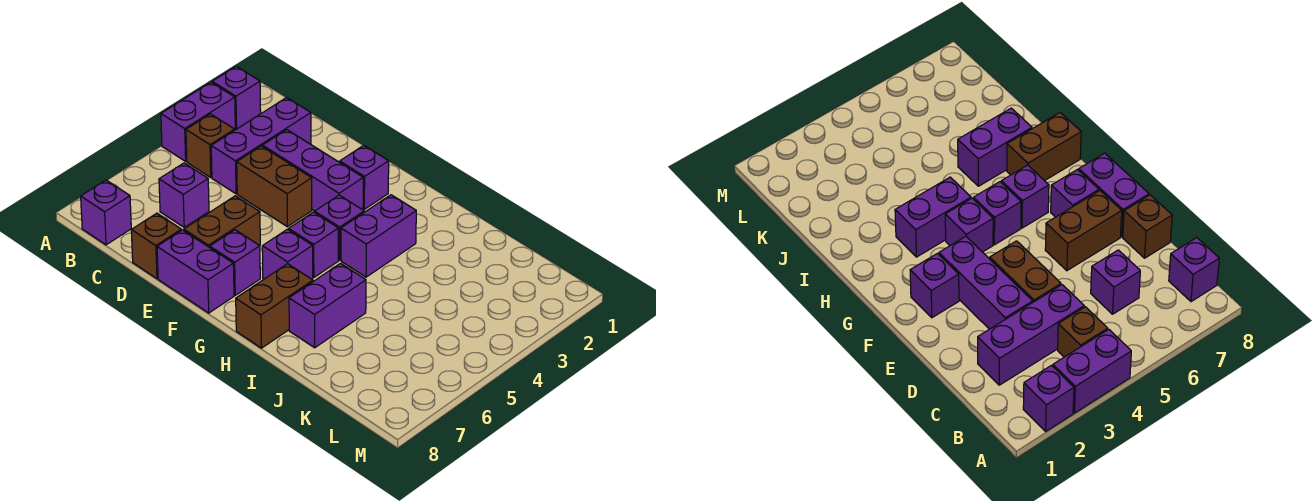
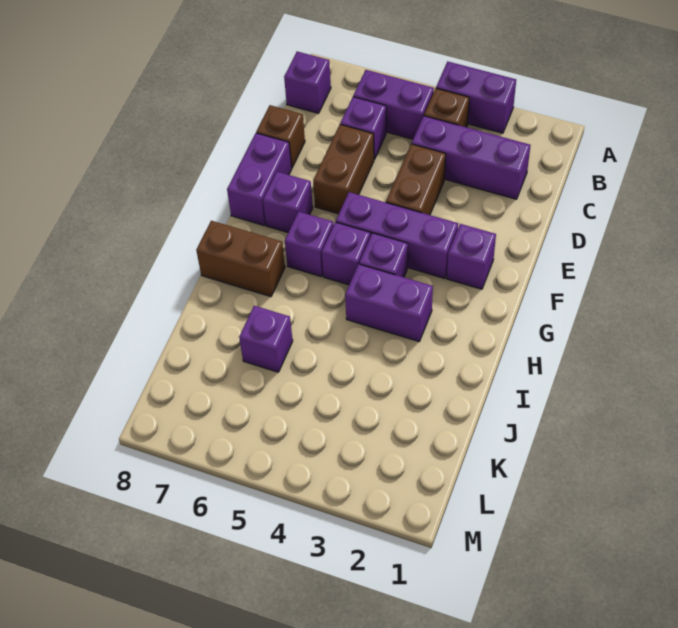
purple brick A2 level 1 -> purple brick J6 level 1
purple brick D3:F3 level 1 -> purple brick F3:F5 level 1
brown brick E6:E7 level 1 -> brown brick D6:E6 level 1
purple brick I6:I7 level 1 -> purple brick B5:B6 level 1

